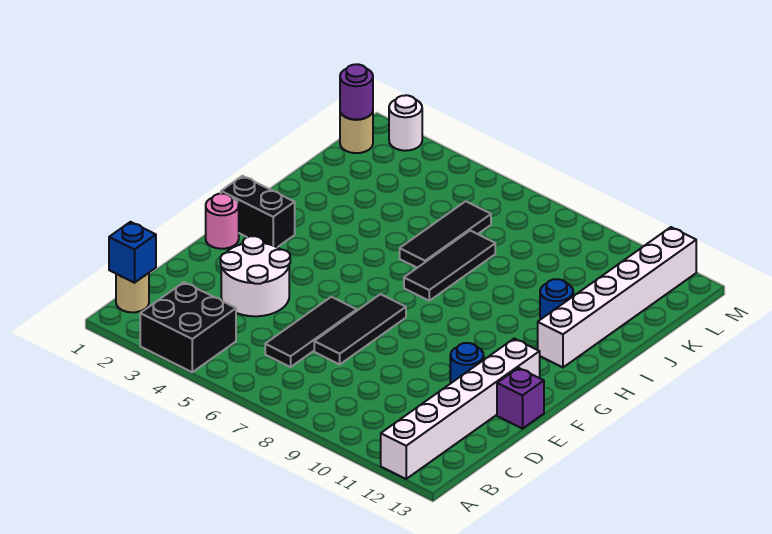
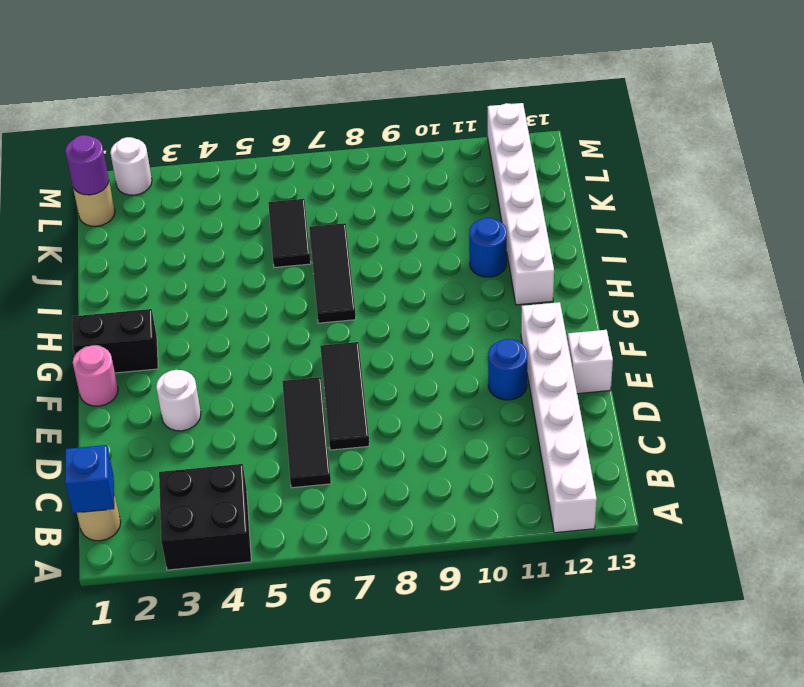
white round brick D3:E4 level 1 -> white round brick E3 level 1
purple brick E13 level 1 -> white brick E13 level 1
black tile I6:K6 level 1 -> black tile J6:K6 level 1

